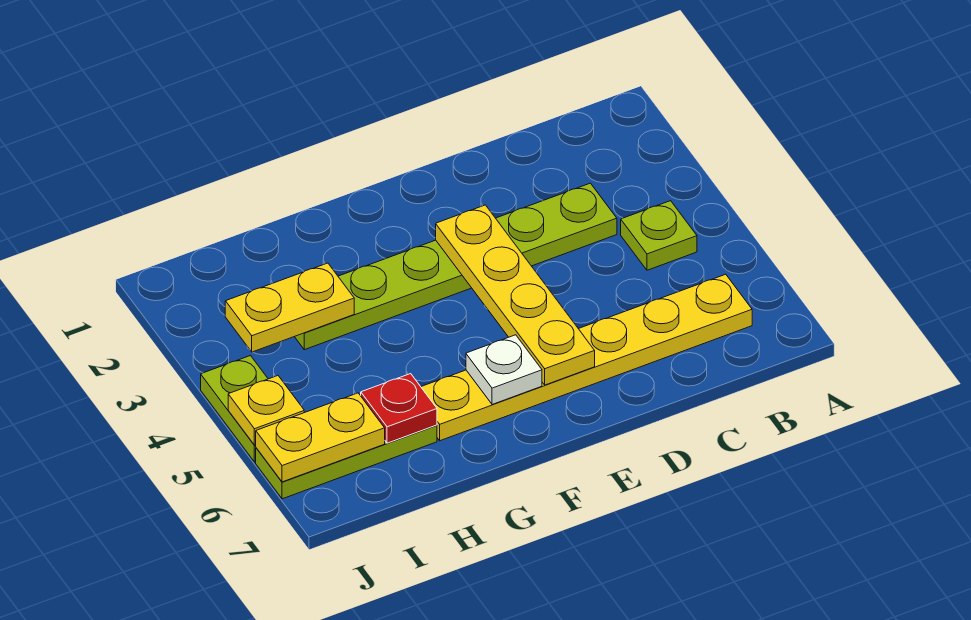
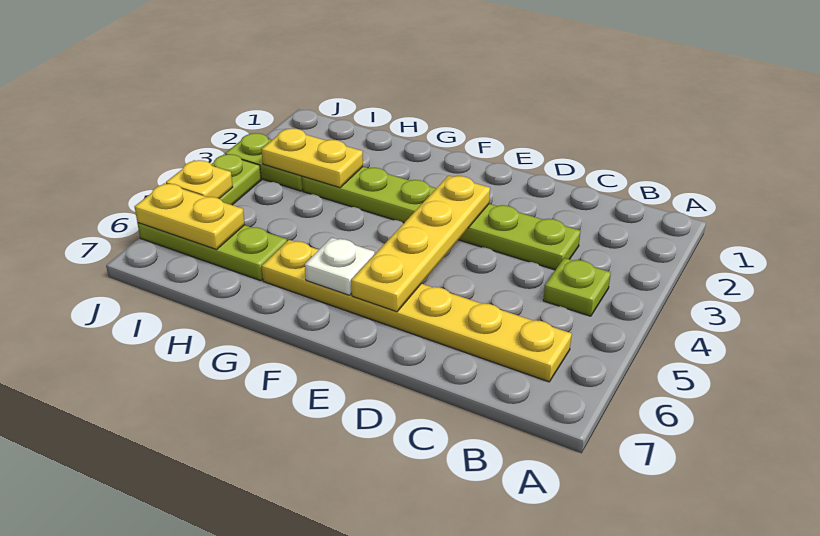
red plate H6 level 2 -> none
none -> lime plate I3:J3 level 1

